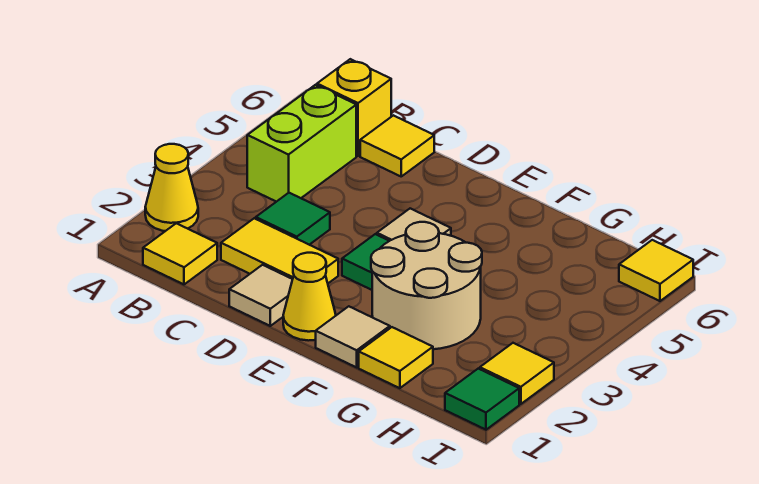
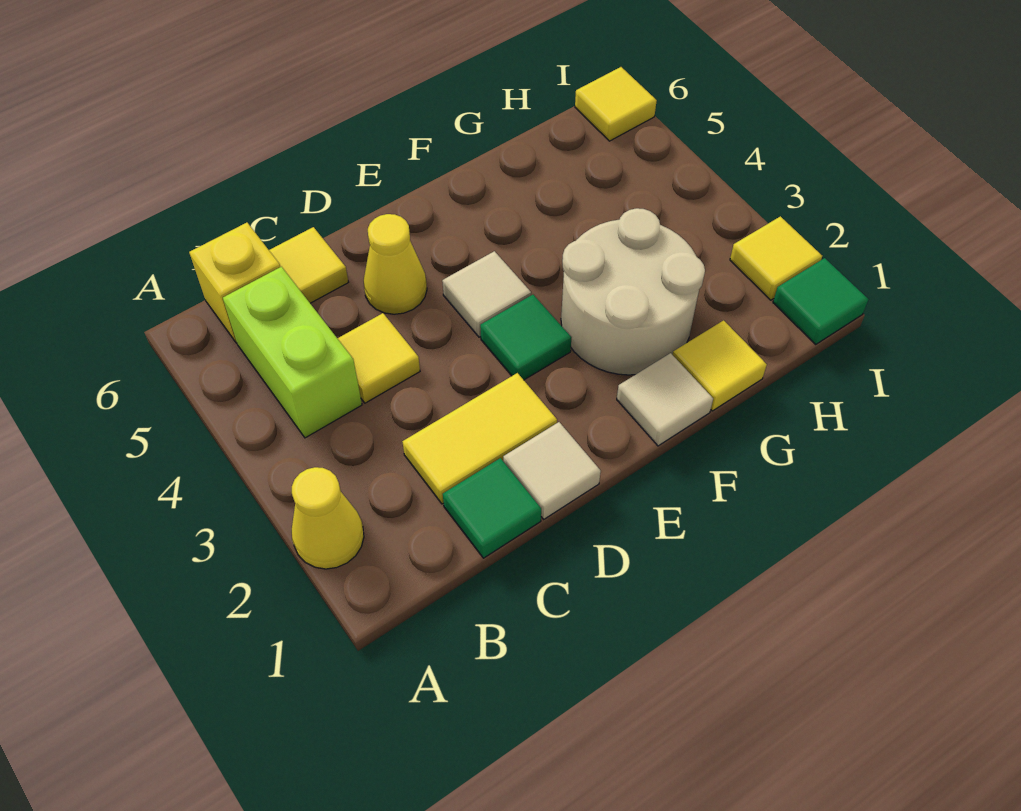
yellow tile B1 level 1 -> yellow tile C4 level 1
green tile C3 level 1 -> green tile C1 level 1
yellow cone E1 level 1 -> yellow cone D5 level 1

